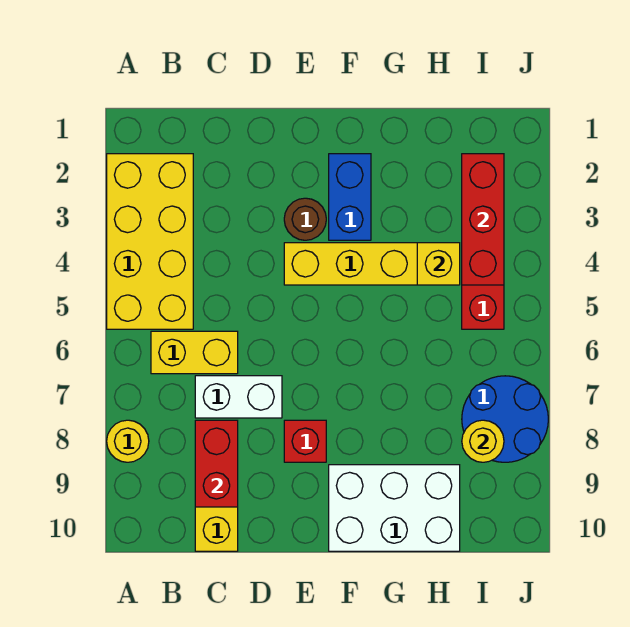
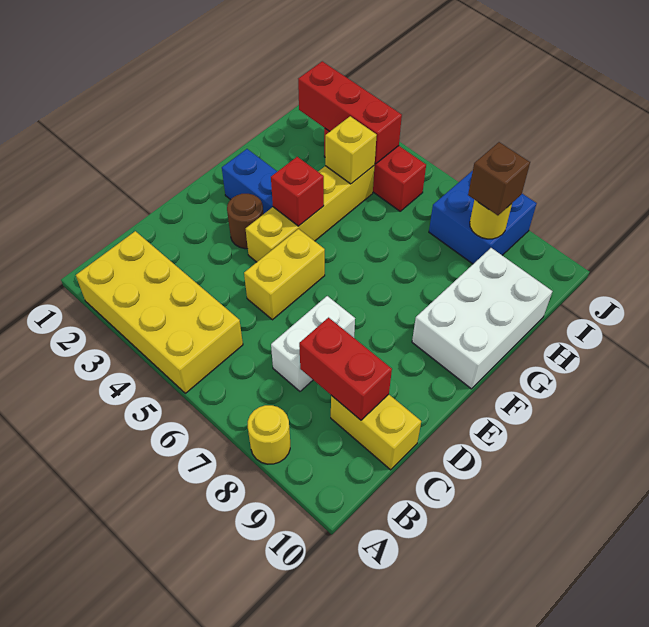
yellow brick B6:C6 level 1 -> yellow brick D5:E5 level 1
red brick E8 level 1 -> red brick F4 level 2
blue round brick I7:J8 level 1 -> blue brick I7:J8 level 1
none -> brown brick I8 level 3

